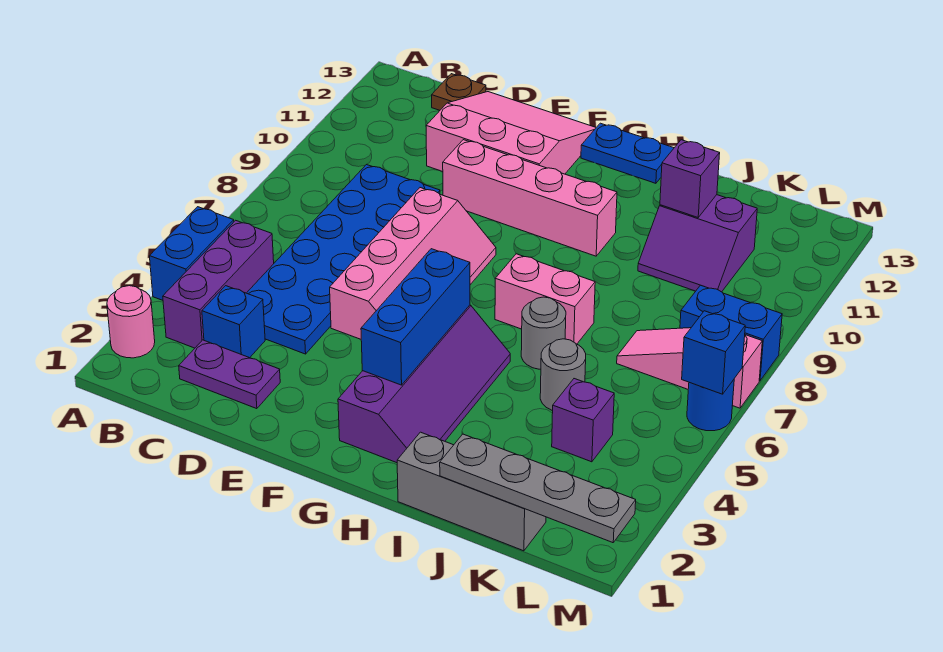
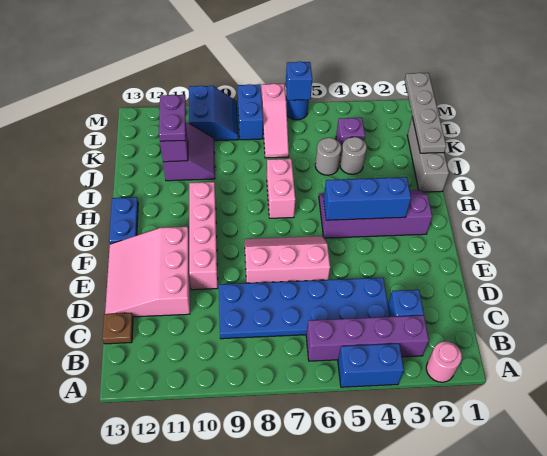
purple brick B3:B5 level 1 -> purple brick B3:B6 level 1
purple plate C2:D2 level 1 -> purple plate J11:K11 level 3
pink slope E5:F8 level 1 top E -> pink slope E6:F8 level 1 top E
grey round brick I6 level 1 -> grey round brick J4 level 1
none -> blue slope L9:M10 level 1 top 10

